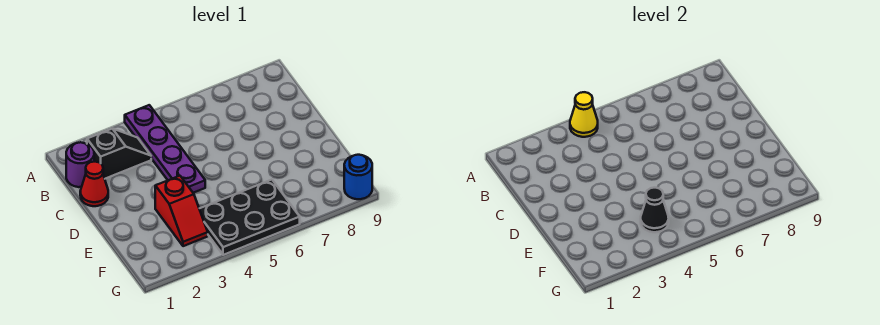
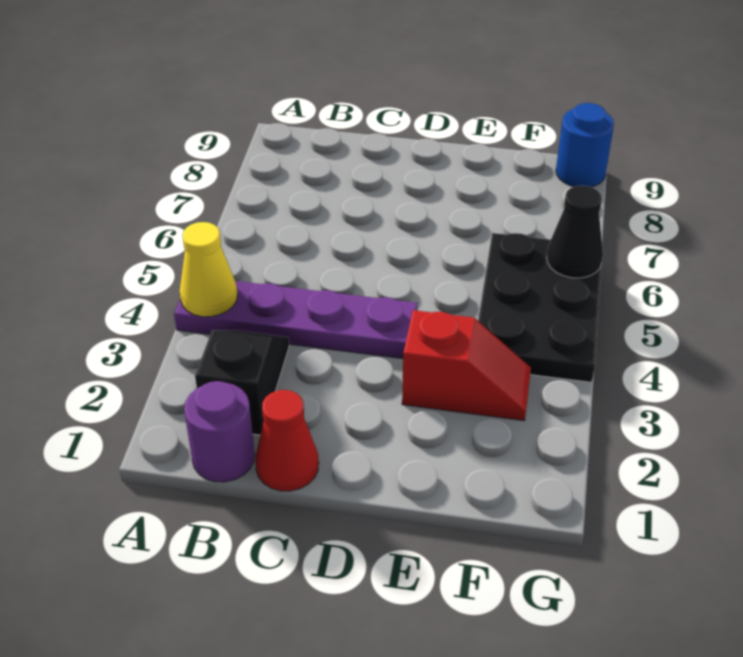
black cone F4 level 2 -> black cone G6 level 2

